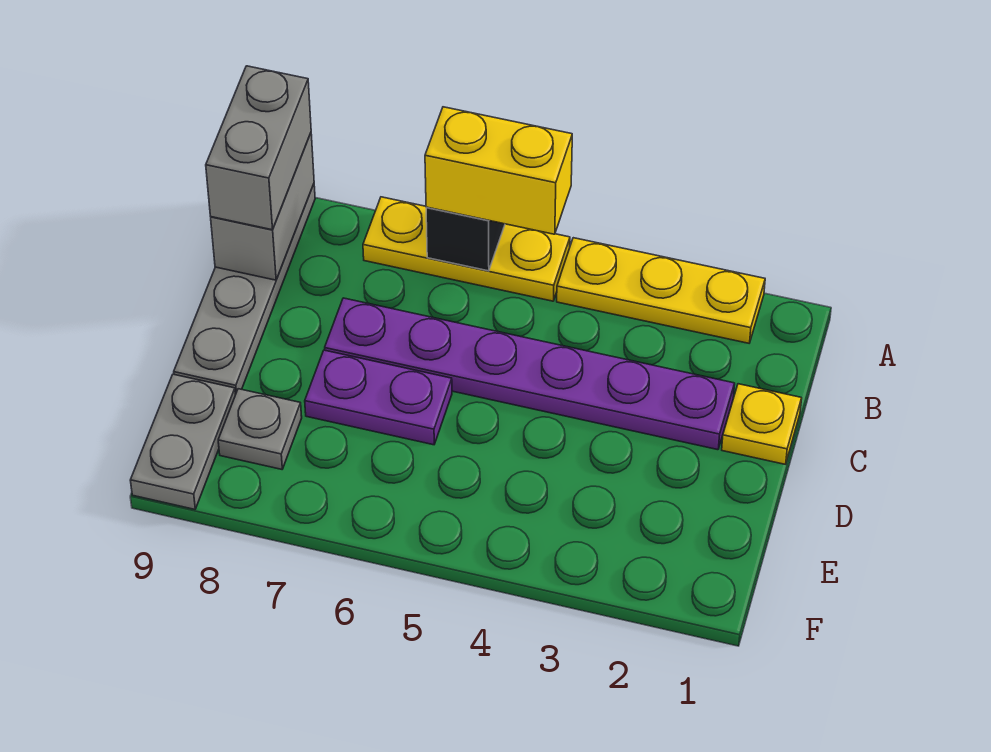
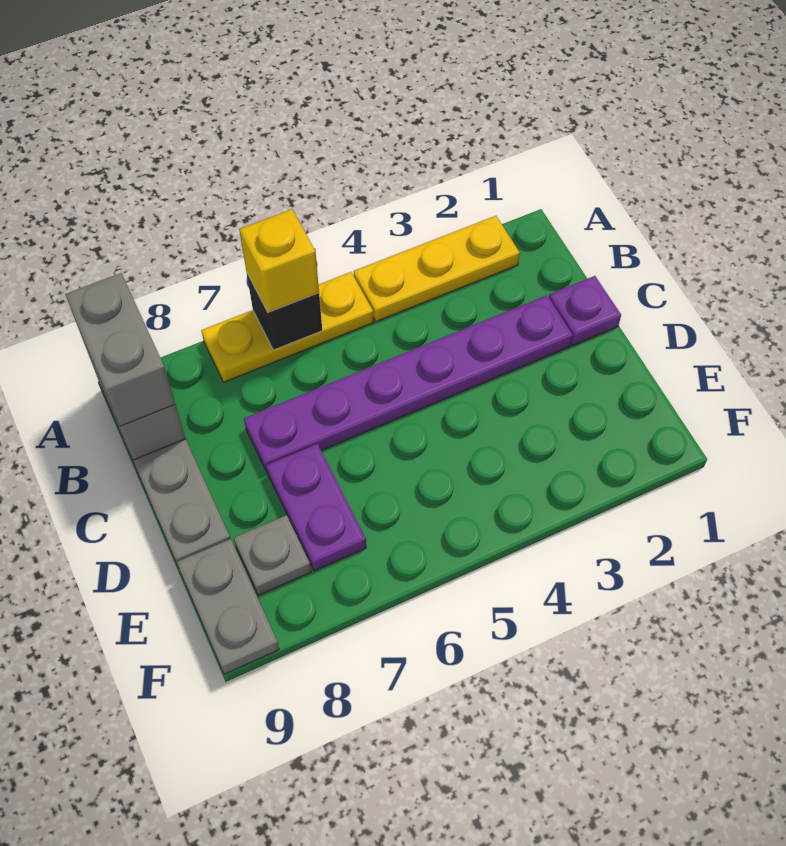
yellow brick A5:A6 level 3 -> yellow brick A6 level 3
yellow plate C1 level 1 -> purple plate C1 level 1
purple plate D6:D7 level 1 -> purple plate D7:E7 level 1

